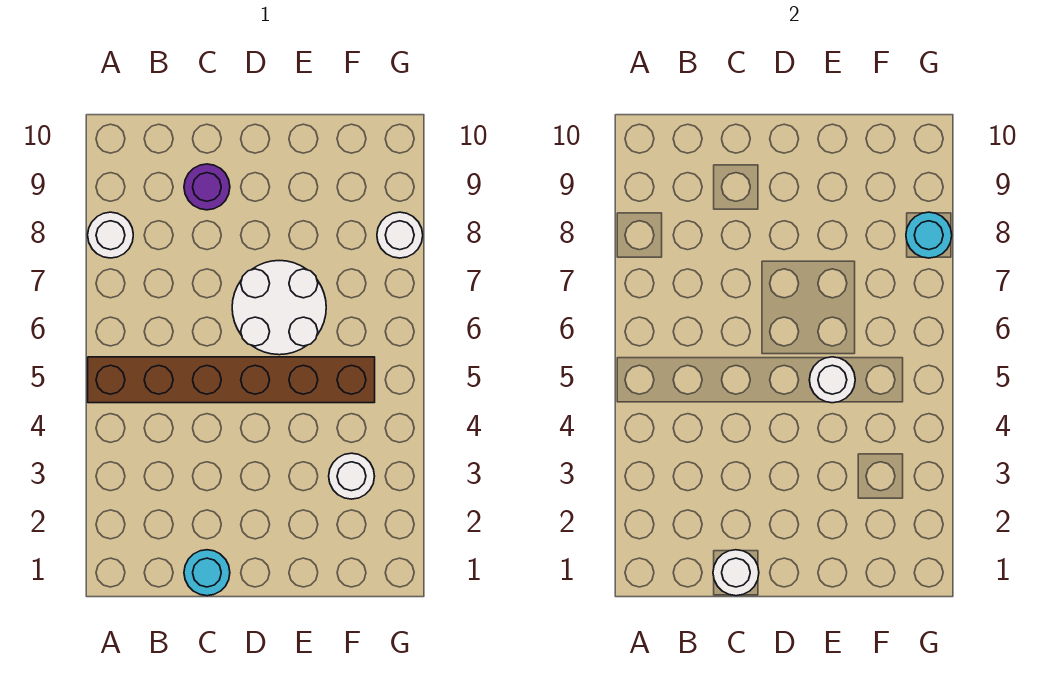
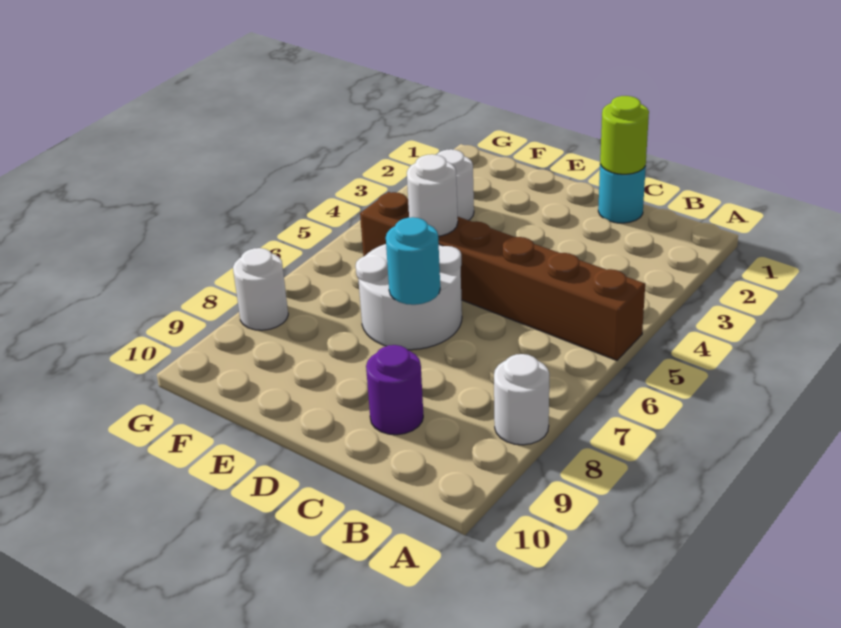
white round brick C1 level 2 -> lime round brick C1 level 2
cyan round brick G8 level 2 -> cyan round brick D7 level 2

